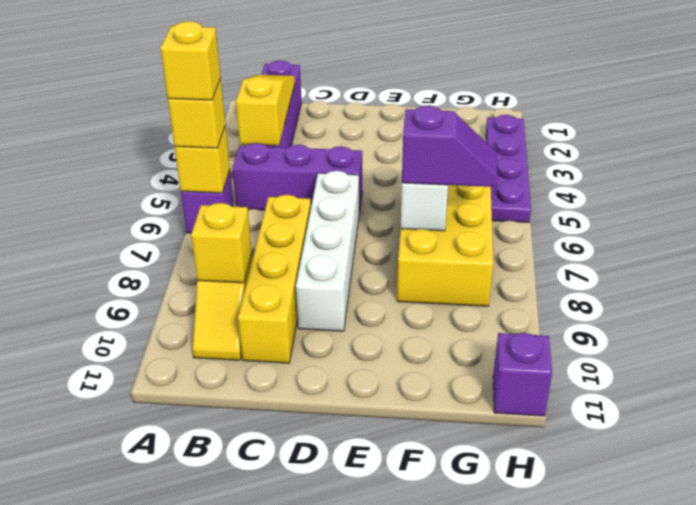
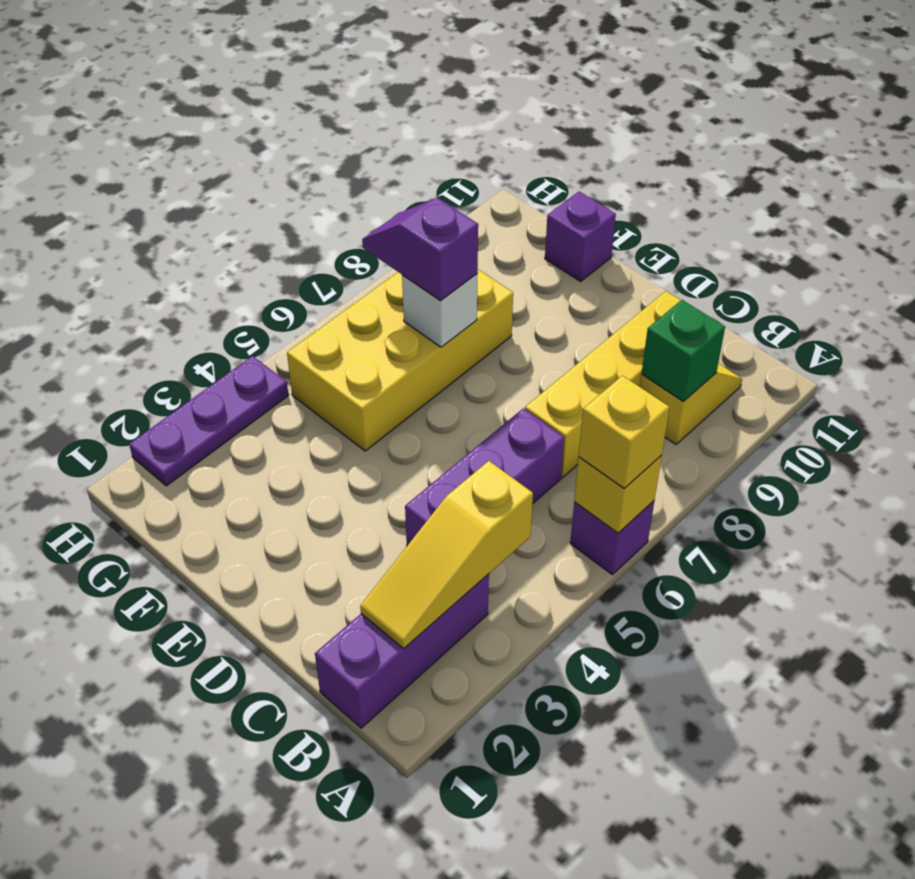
yellow brick A6 level 4 -> none
purple brick B5:D5 level 1 -> purple brick C4:C6 level 1
yellow brick B9 level 2 -> green brick B9 level 2
white brick D6:D9 level 1 -> none
purple plate H2:H5 level 1 -> purple plate H2:H4 level 1
purple brick H11 level 1 -> purple brick F11 level 1

